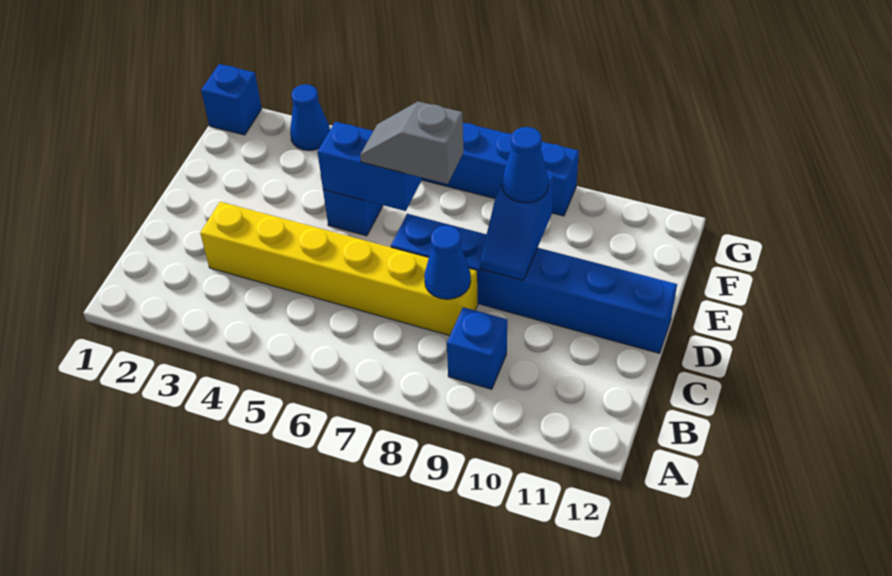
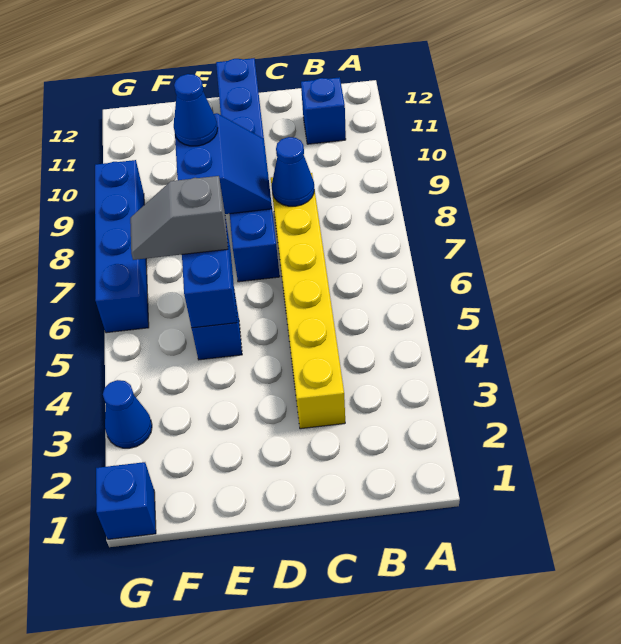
blue brick B9 level 1 -> blue brick B11 level 1
blue slope D9:E9 level 2 top E -> blue slope D8:E9 level 2 top E
grey slope E6:E7 level 3 top 7 -> grey slope E6:F6 level 3 top E

